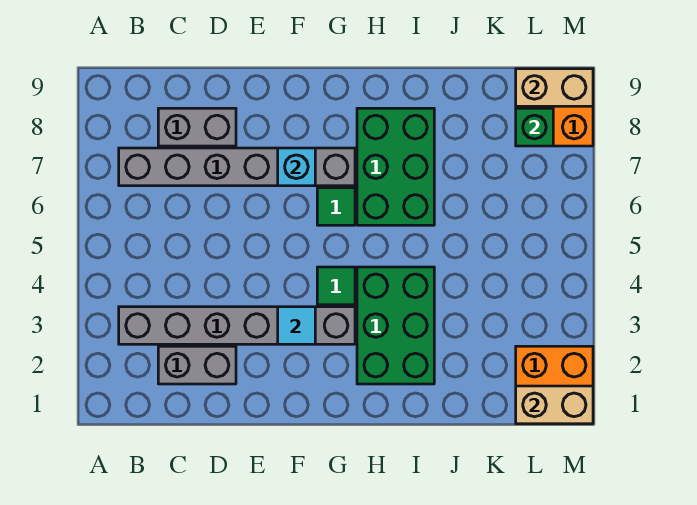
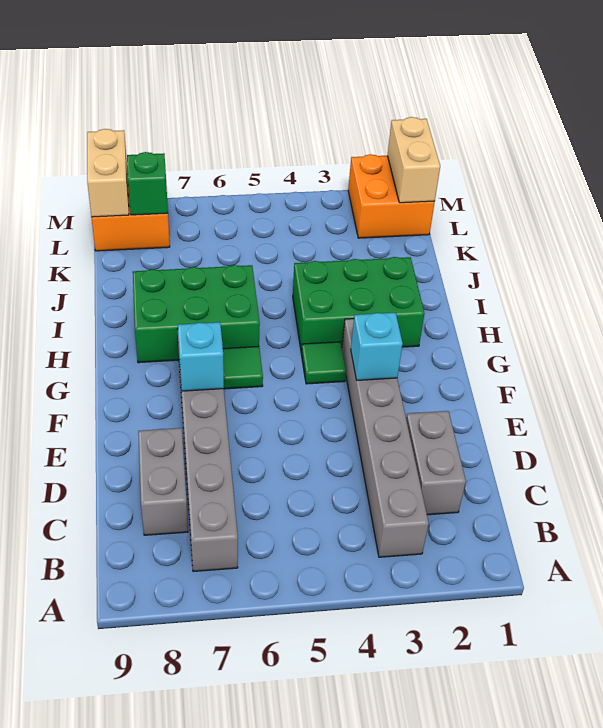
cyan tile F3 level 2 -> cyan brick F3 level 2

